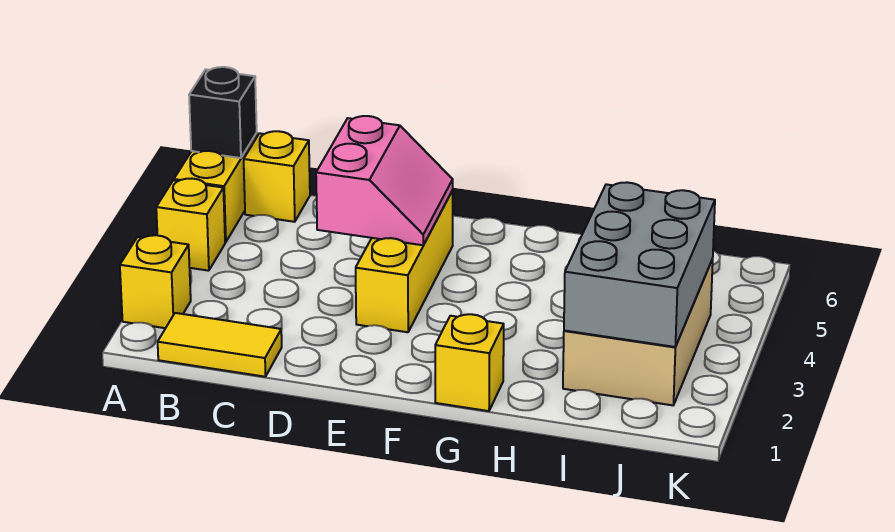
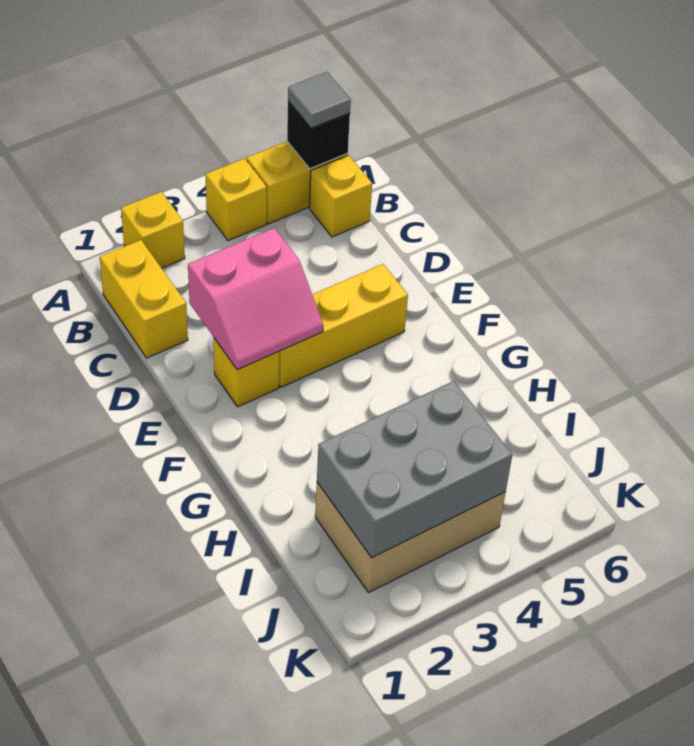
none -> grey tile A6 level 3
yellow tile B1:C1 level 1 -> yellow brick B1:C1 level 1
pink slope D4:E5 level 2 top D -> pink slope D2:E3 level 2 top D
yellow brick G1 level 1 -> yellow brick E2 level 1

